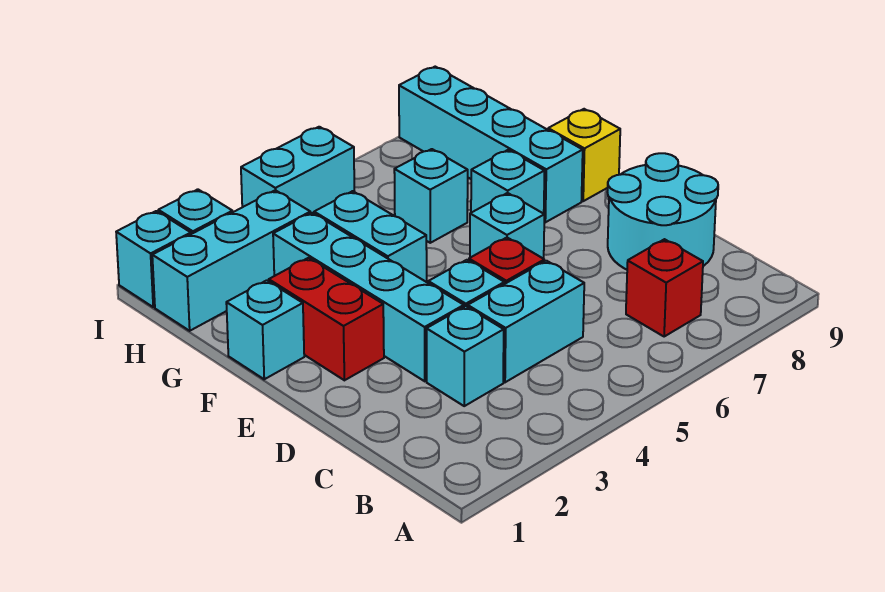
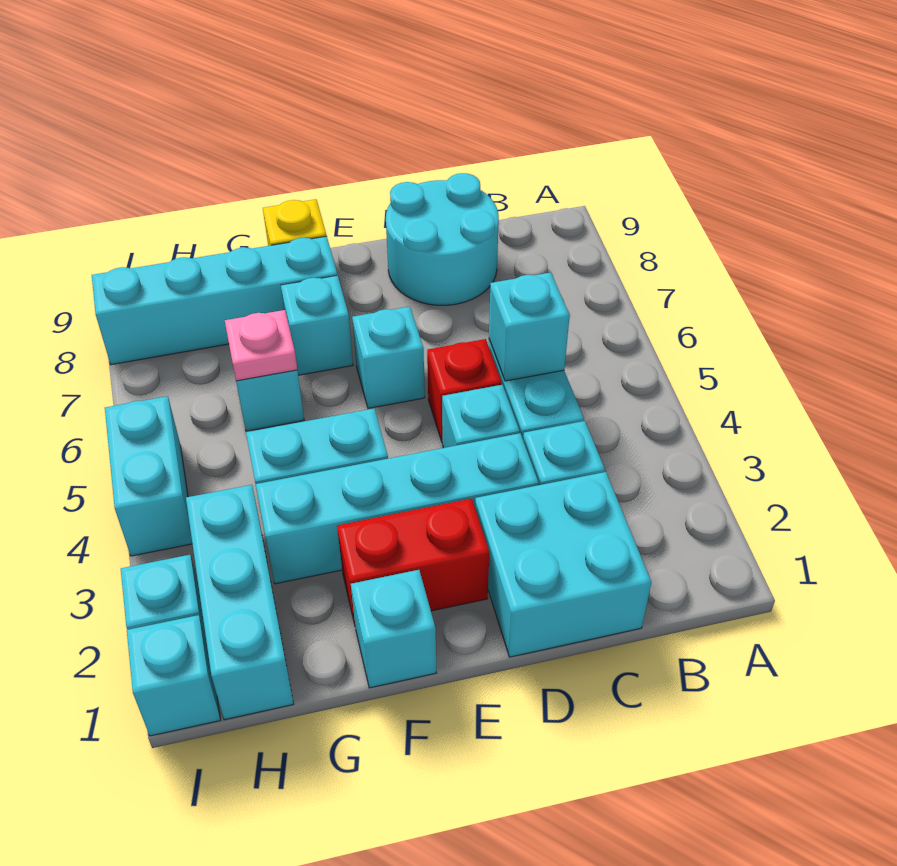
red brick B7 level 1 -> none
none -> cyan brick C1:D2 level 1
none -> cyan brick C5 level 2
none -> pink plate G6 level 2

